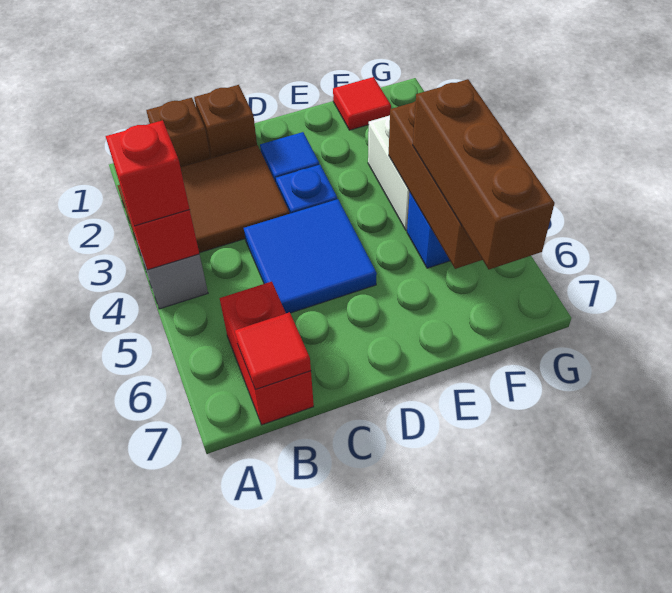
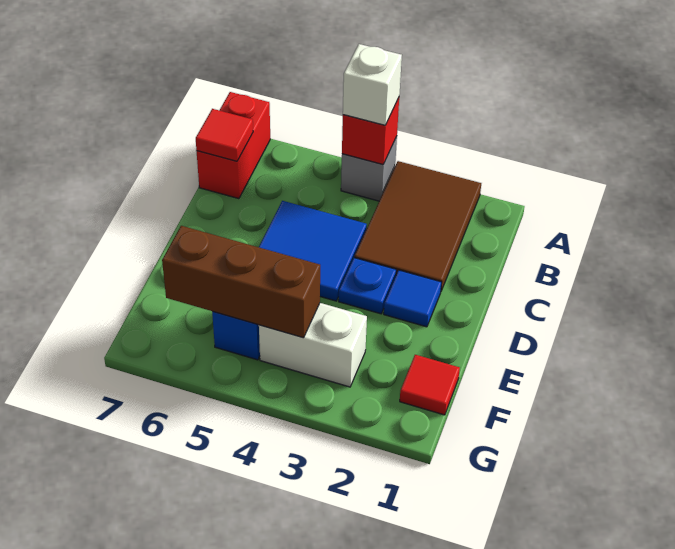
red brick A4 level 3 -> white brick A4 level 3
brown brick B1 level 1 -> none
red brick B6:B7 level 1 -> red brick A7:B7 level 1
brown brick C1 level 1 -> none
brown brick F5:F7 level 3 -> none

